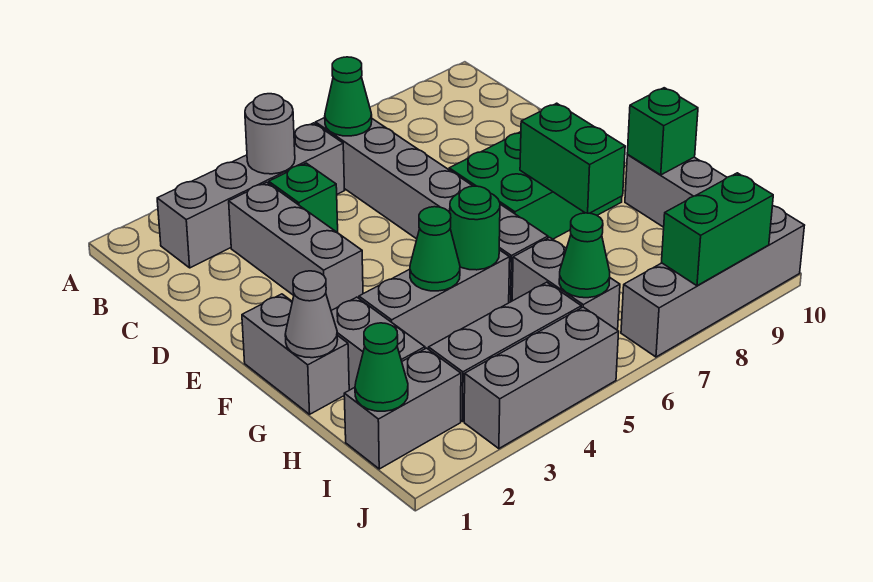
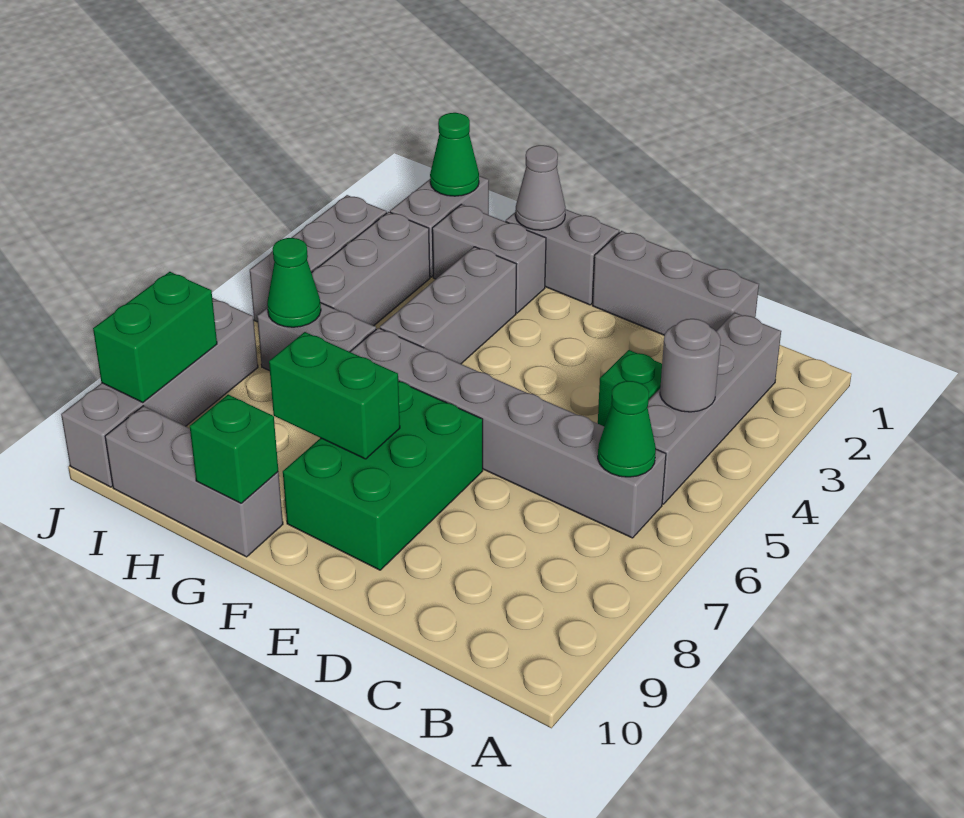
grey brick C3:E3 level 1 -> grey brick C1:E1 level 1
green cone G4 level 2 -> none
green round brick G5 level 2 -> none

